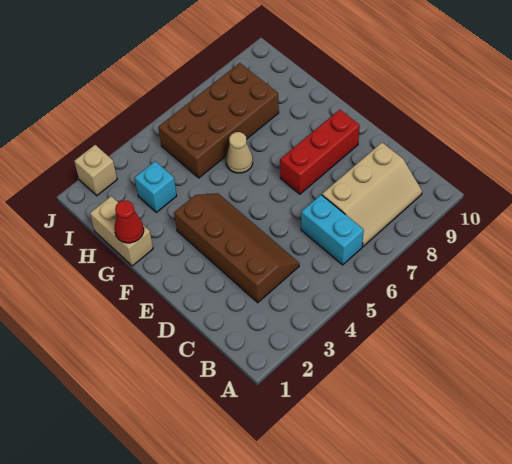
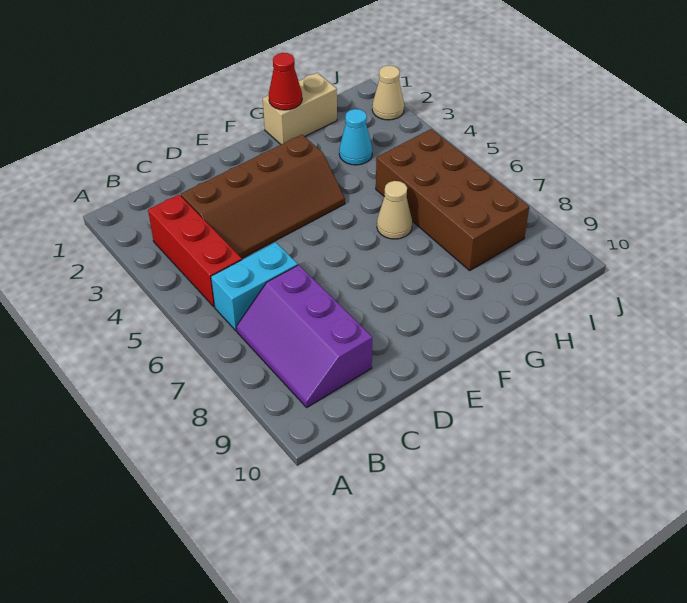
tan slope B7:C9 level 1 top C -> purple slope B7:C9 level 1 top C
red brick E7:E9 level 1 -> red brick B3:B5 level 1
cyan brick H3 level 1 -> cyan cone H3 level 1
tan brick J2 level 1 -> tan cone J2 level 1

